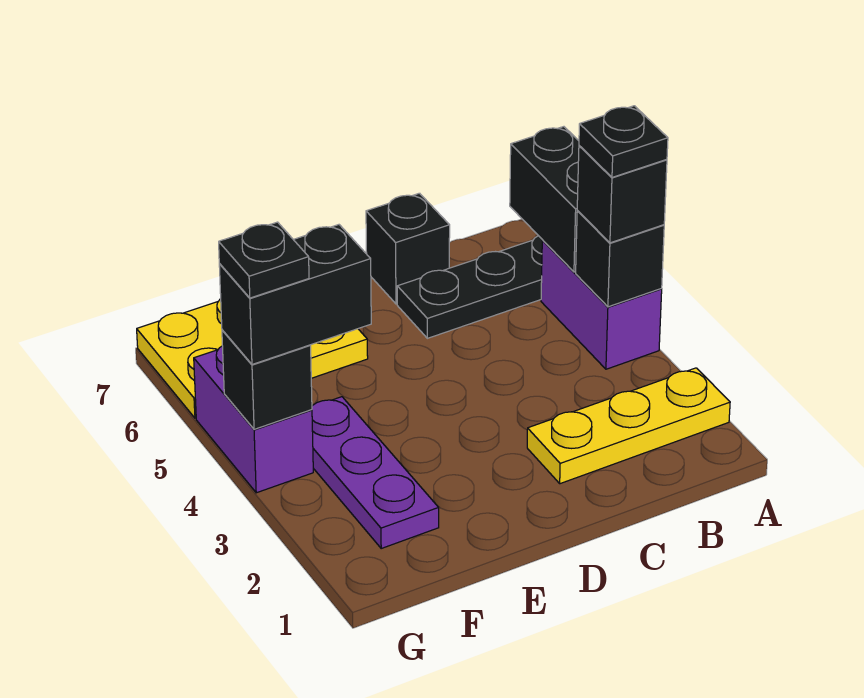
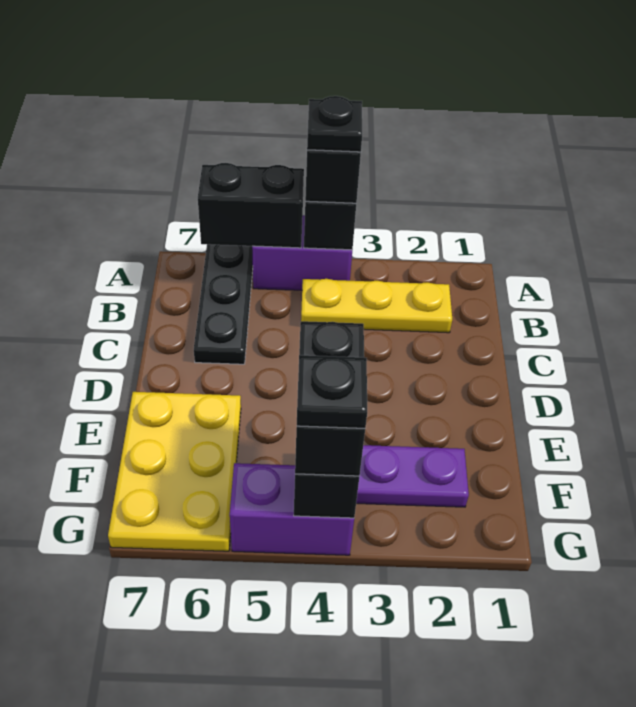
yellow plate A2:C2 level 1 -> yellow plate B2:B4 level 1
black brick C7 level 1 -> none

